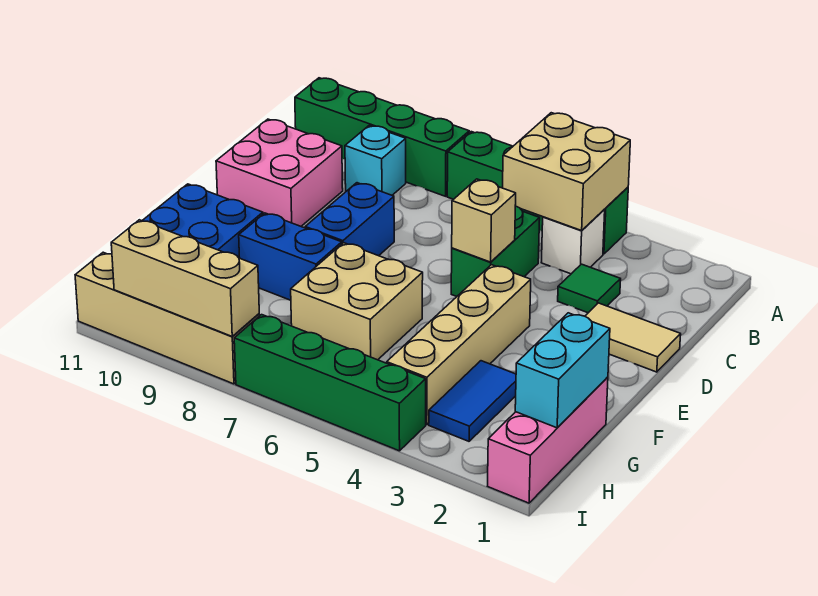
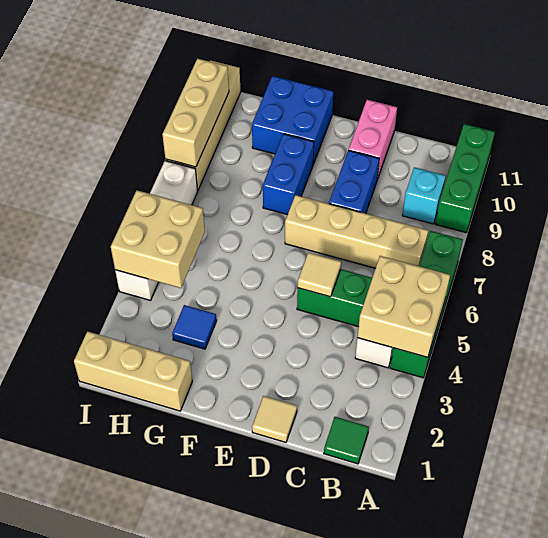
green brick A8:A11 level 1 -> green brick A9:A11 level 1
green tile C3 level 1 -> green tile B1 level 1
pink brick C10:D11 level 1 -> pink brick D10:D11 level 1
tan tile D1:D2 level 1 -> tan tile D1 level 1
tan brick D5 level 2 -> tan tile D5 level 2
blue brick D8:E8 level 1 -> blue brick D8:D9 level 1
tan brick E4:H4 level 1 -> tan brick B7:E7 level 1
tan brick F6:G7 level 1 -> tan brick H4:I5 level 2
pink brick G1:I1 level 1 -> tan brick G1:I1 level 1
cyan brick G1:H1 level 2 -> none
blue tile G3:H3 level 1 -> blue tile G3 level 1
green brick I4:I7 level 1 -> white brick I4:I7 level 1

